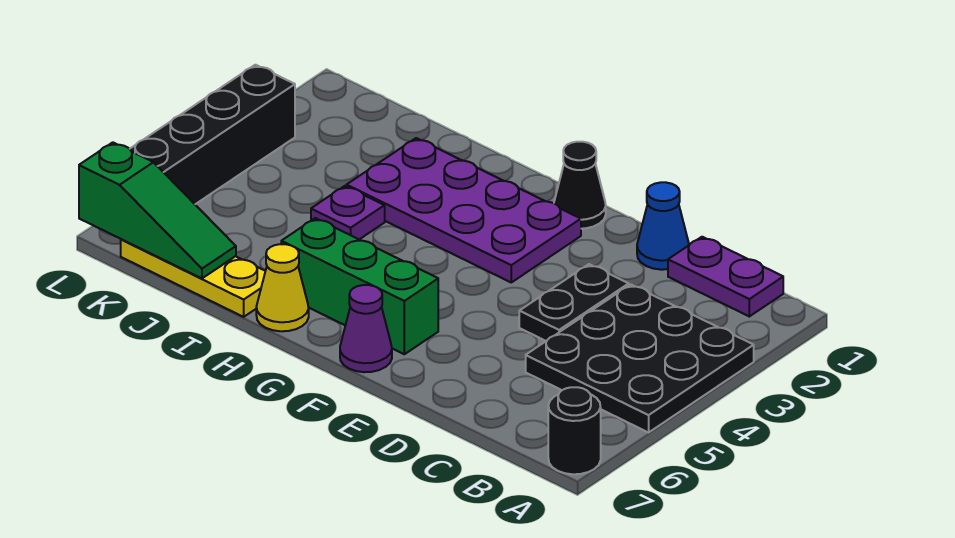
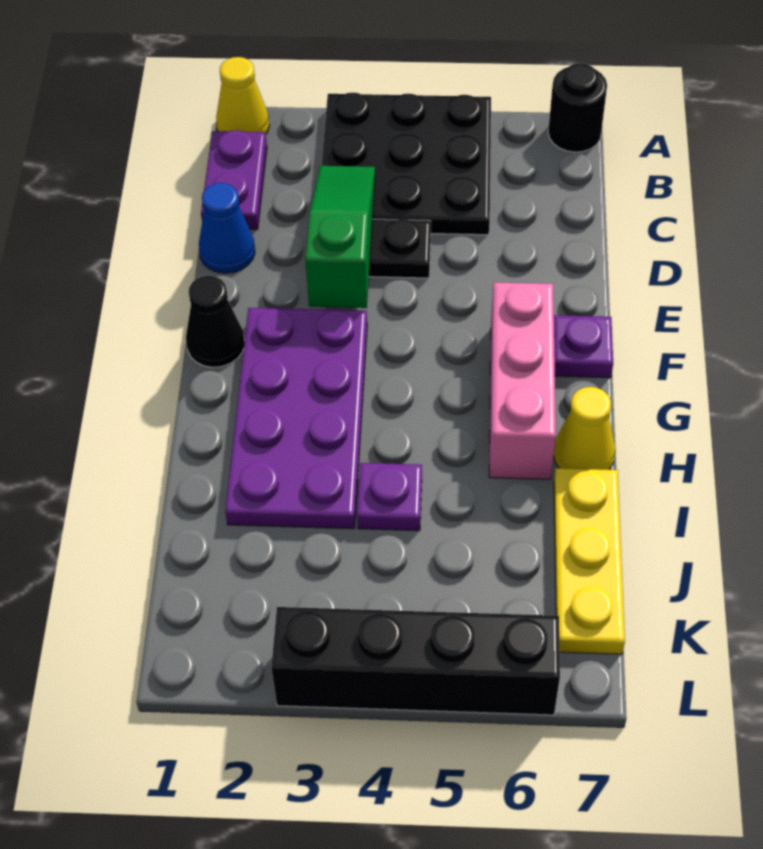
none -> yellow cone A1 level 1
green brick F6:H6 level 1 -> pink brick F6:H6 level 1
purple cone F7 level 1 -> purple plate F7 level 1
green slope J7:L7 level 2 top L -> green slope C3:E3 level 2 top E

